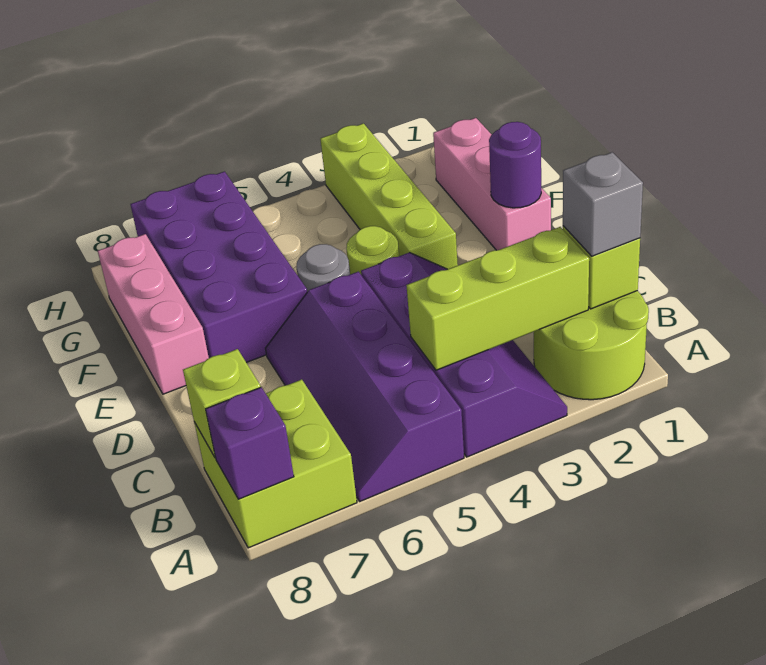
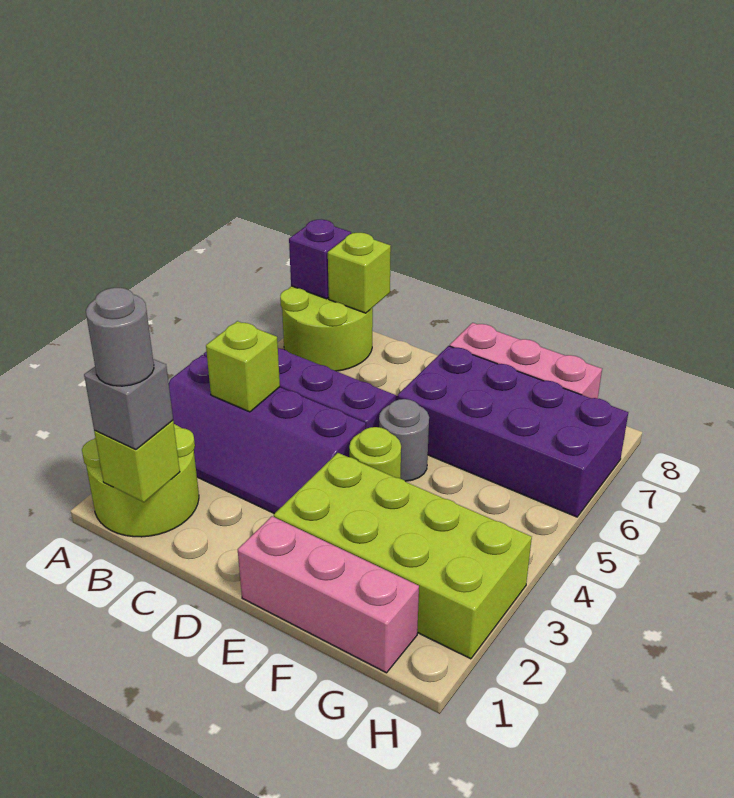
lime brick A7:B8 level 1 -> lime round brick A7:B8 level 1
none -> grey round brick B1 level 4
lime brick B2:B4 level 2 -> lime brick B4 level 2
purple round brick E1 level 2 -> none
lime brick E3:H3 level 1 -> lime brick E2:H3 level 1

